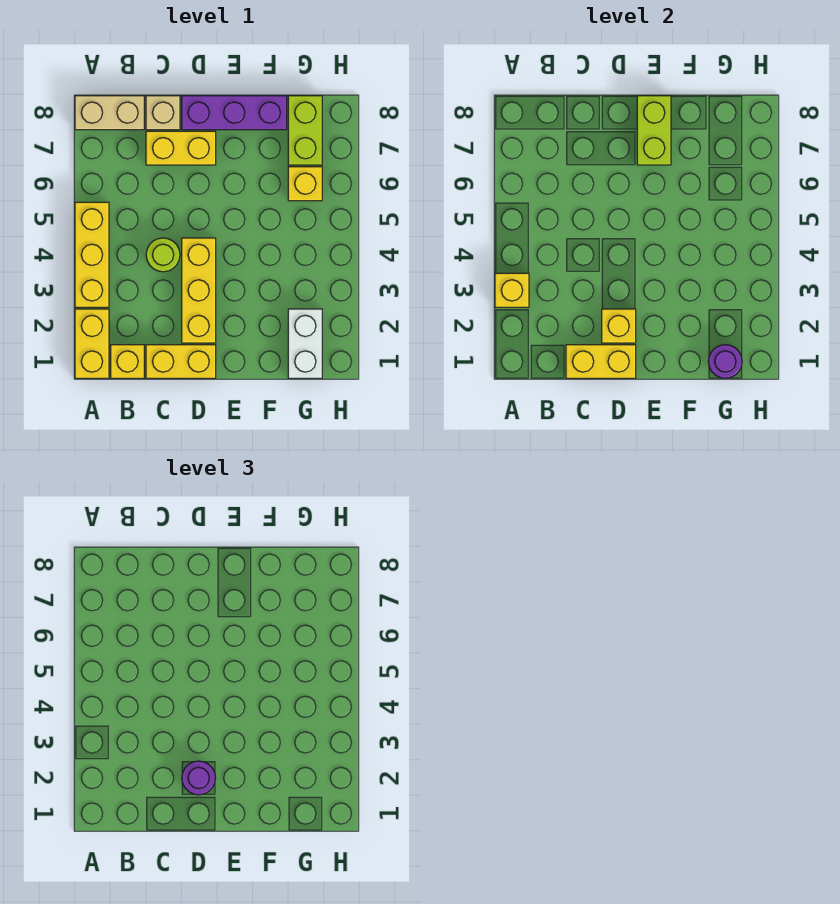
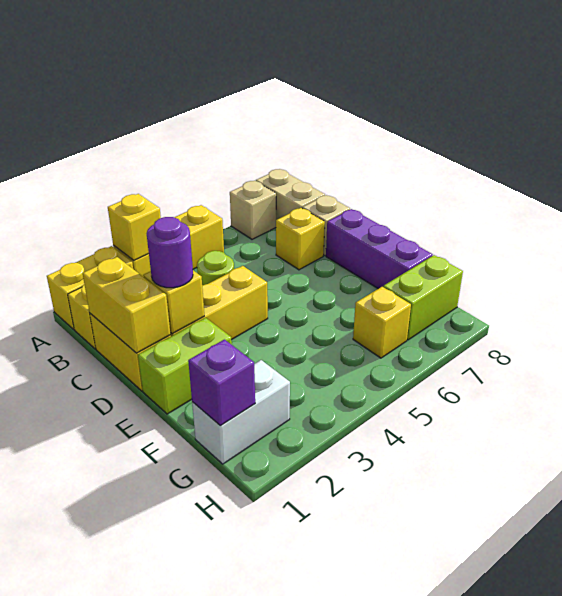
none -> tan brick A7 level 1
yellow brick C7:D7 level 1 -> yellow brick C7 level 1
lime brick E7:E8 level 2 -> lime brick E1:E2 level 1
purple round brick G1 level 2 -> purple brick G1 level 2

